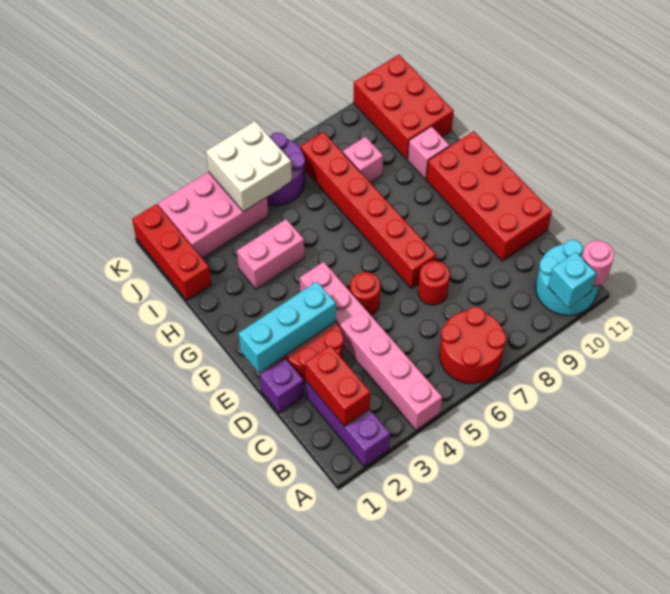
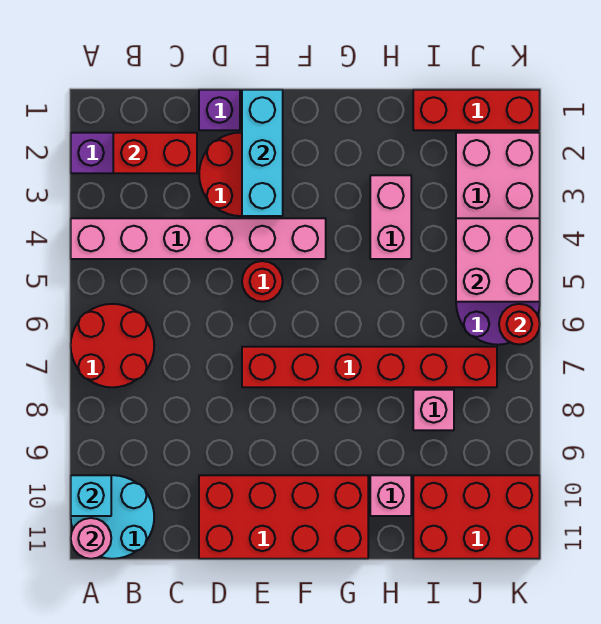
red round brick D7 level 1 -> red round brick K6 level 2
white brick J4:K5 level 2 -> pink brick J4:K5 level 2

